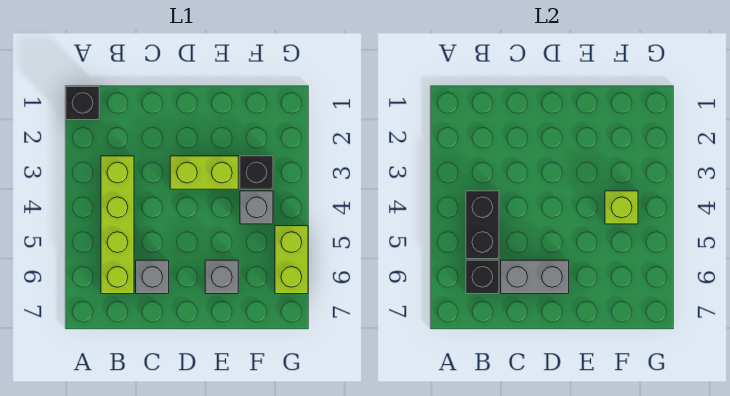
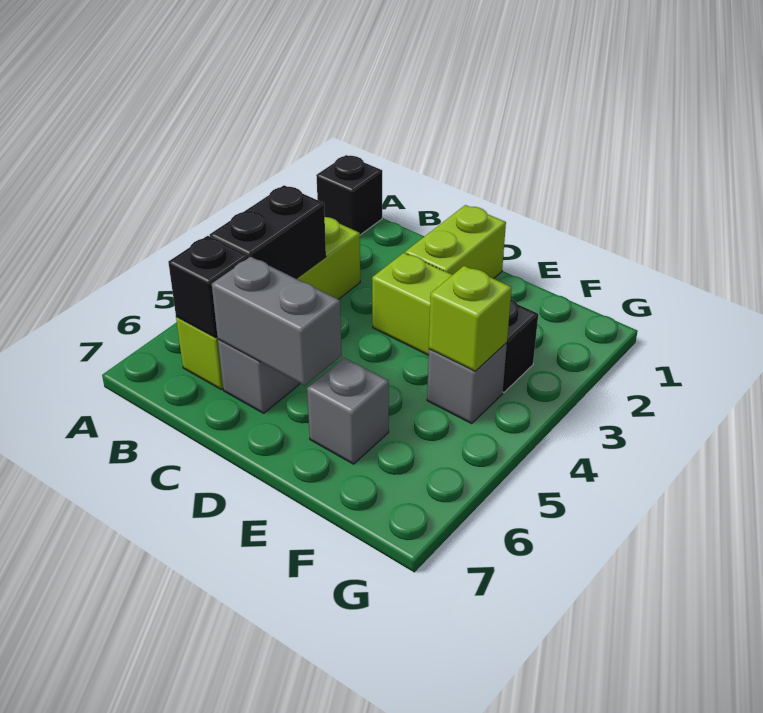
lime brick G5:G6 level 1 -> lime brick D1:D2 level 1

